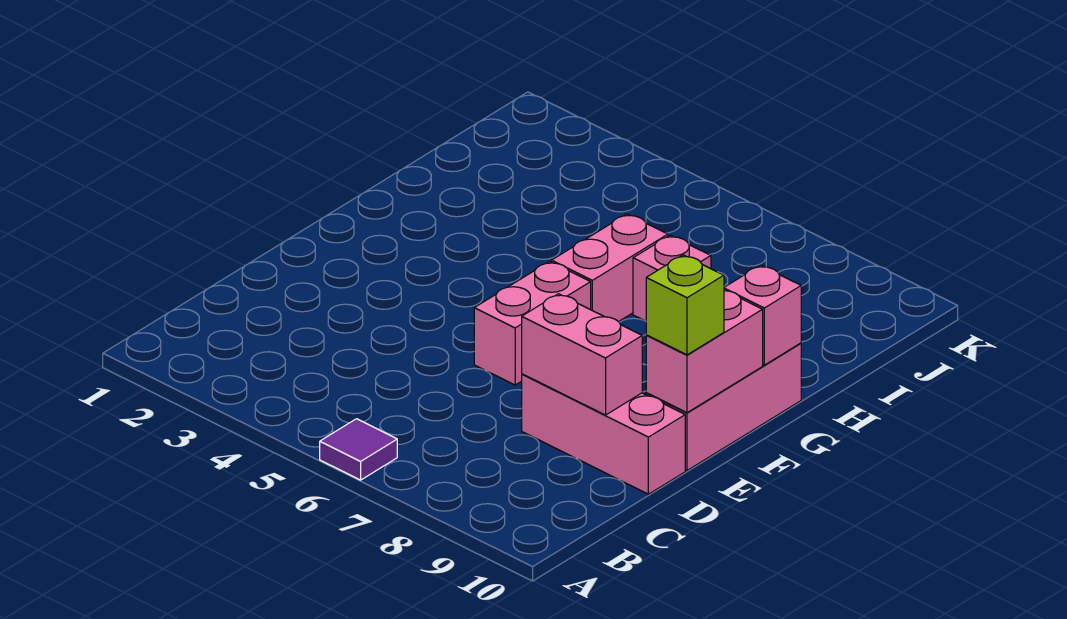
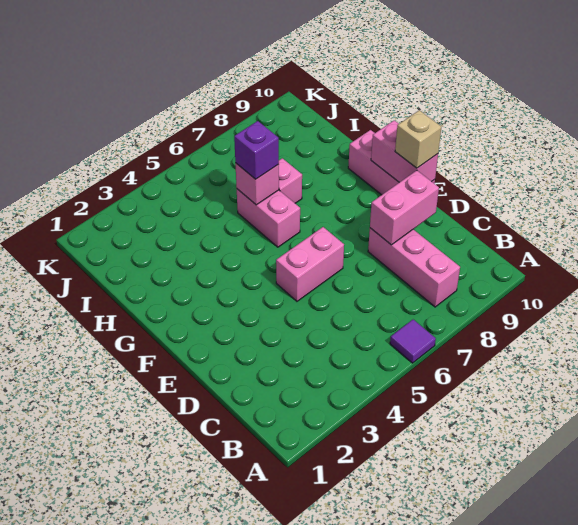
pink brick D8:D10 level 1 -> pink brick B8:D8 level 1
pink brick E6:F6 level 1 -> pink brick E5:E6 level 1
lime brick E10 level 3 -> tan brick E10 level 3
pink brick G10 level 2 -> pink brick H6 level 2
none -> purple brick H6 level 3

